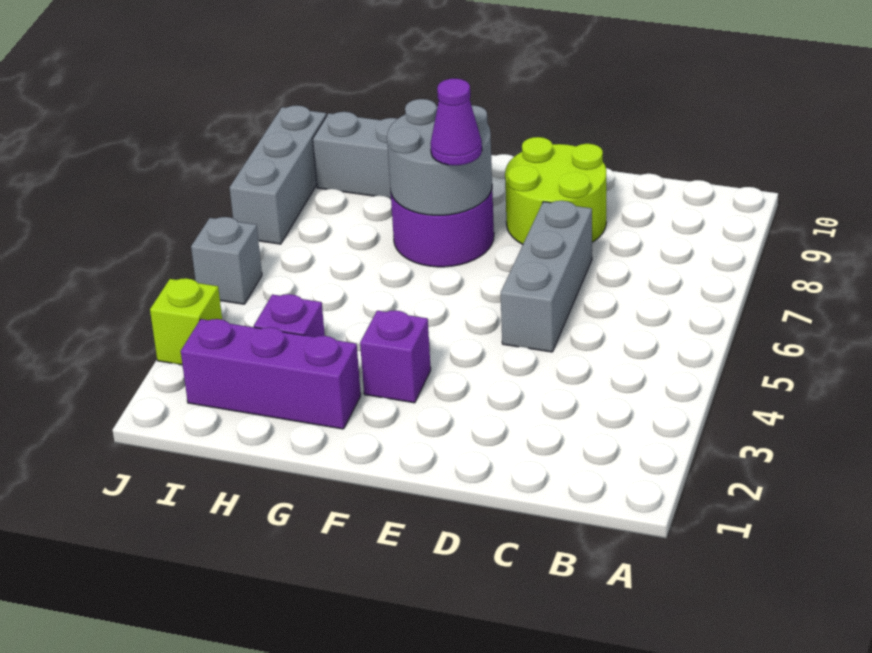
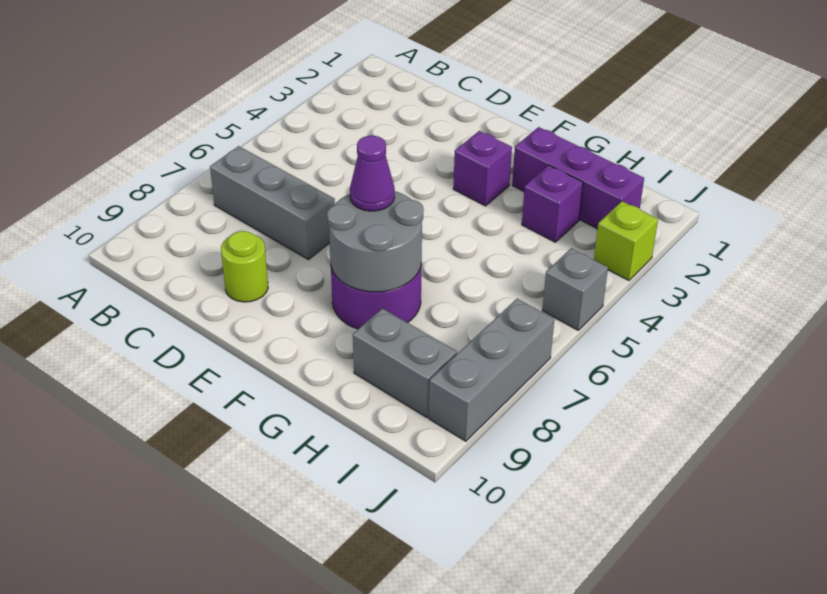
grey brick D5:D7 level 1 -> grey brick B7:D7 level 1
lime round brick D8:E9 level 1 -> lime round brick D9 level 1

